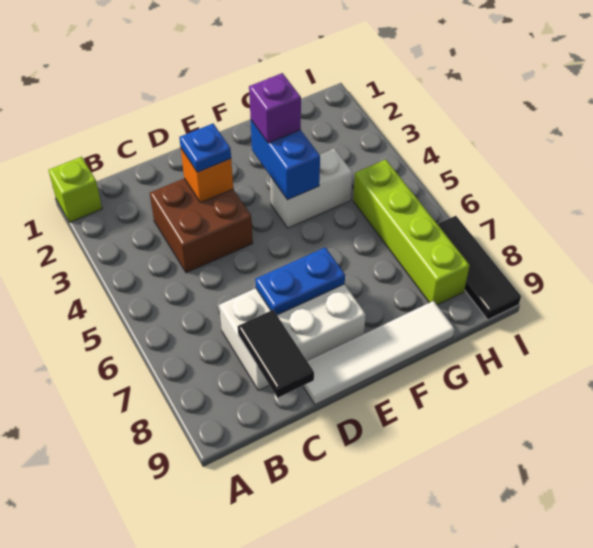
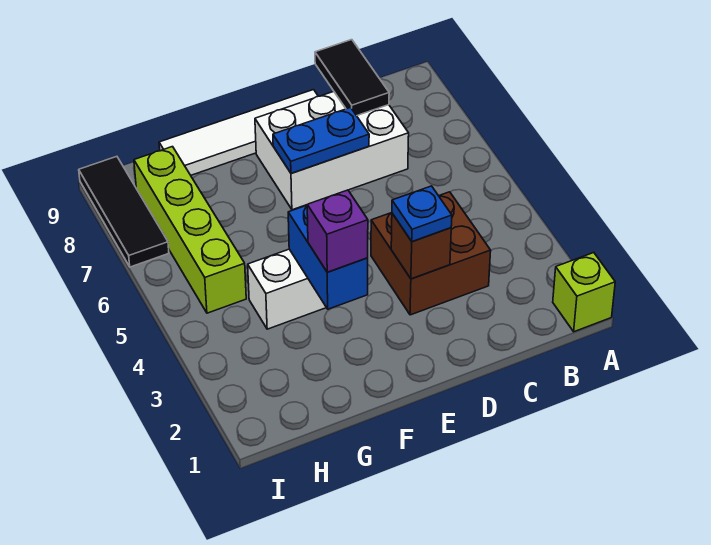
orange brick D3 level 2 -> brown brick D3 level 2

